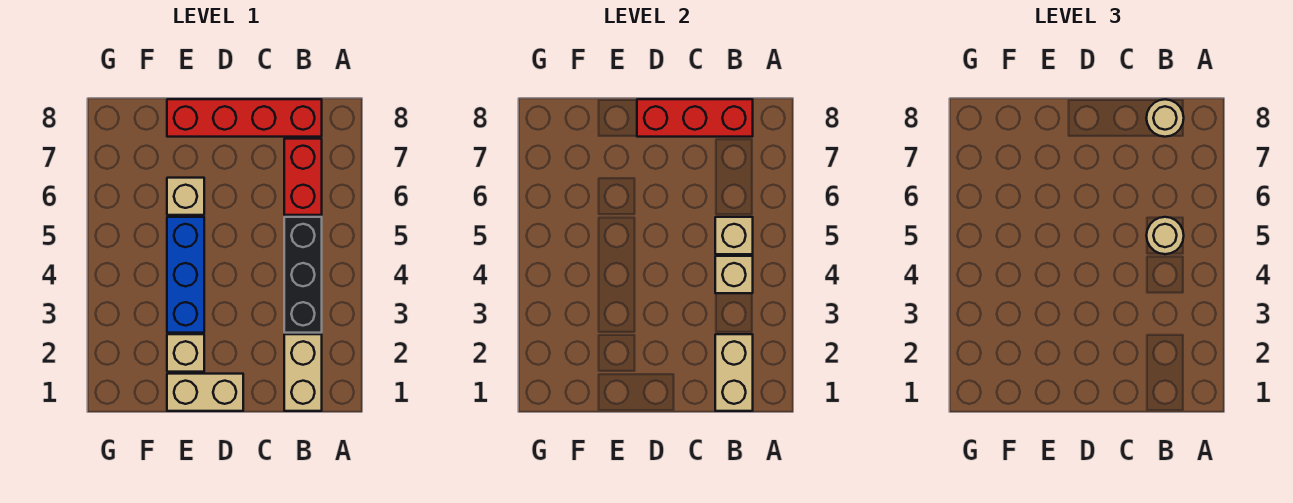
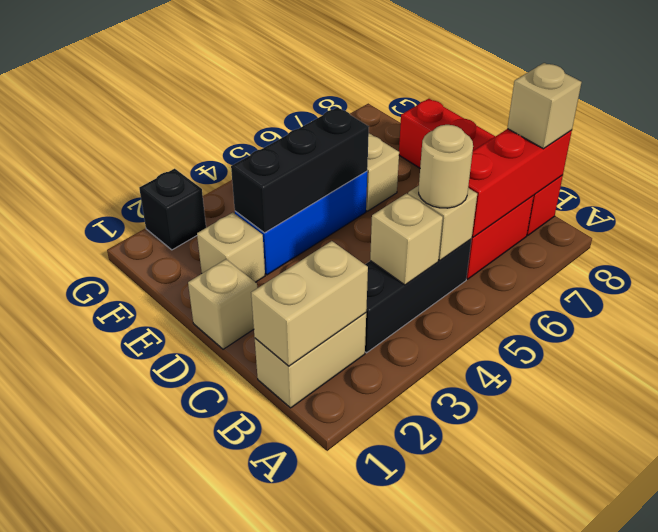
red brick B8:D8 level 2 -> red brick B6:B8 level 2
tan round brick B8 level 3 -> tan brick B8 level 3
tan brick D1:E1 level 1 -> tan brick D1 level 1
none -> black brick E3:E5 level 2
none -> black brick G2 level 1

